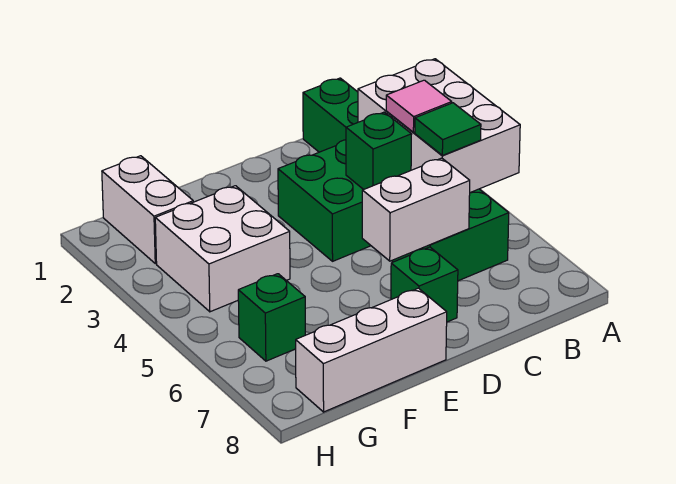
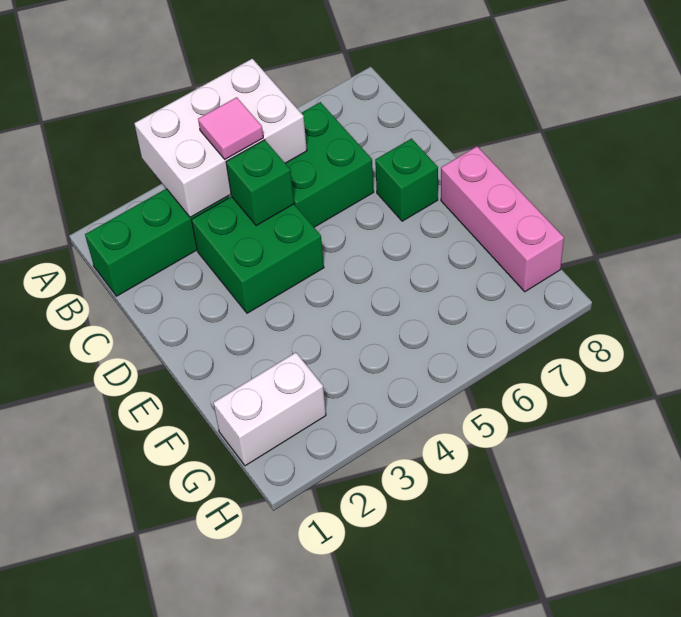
green tile B5 level 3 -> none
white brick C6:D6 level 2 -> none
white brick E8:G8 level 1 -> pink brick E8:G8 level 1
white brick F3:G4 level 1 -> none
green brick G6 level 1 -> none

